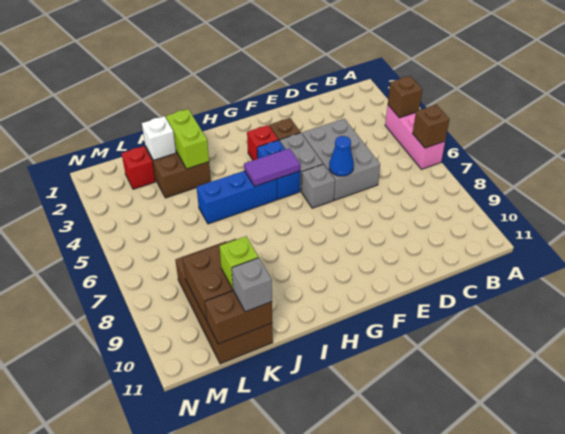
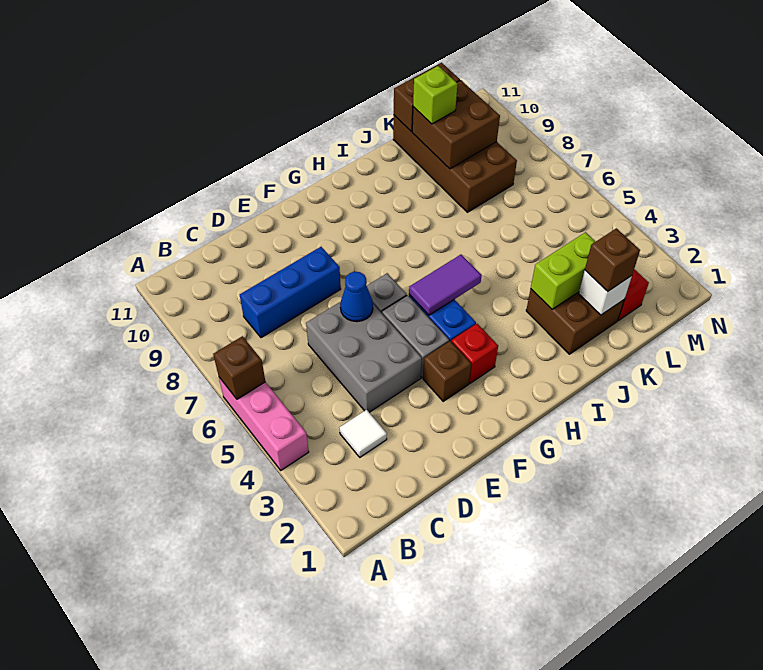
brown brick A4 level 2 -> brown brick K2 level 3
none -> white tile C3 level 1
blue brick H5:J5 level 1 -> blue brick C8:E8 level 1
lime brick J2:J3 level 2 -> lime brick J3:K3 level 2
grey brick K11 level 3 -> none

